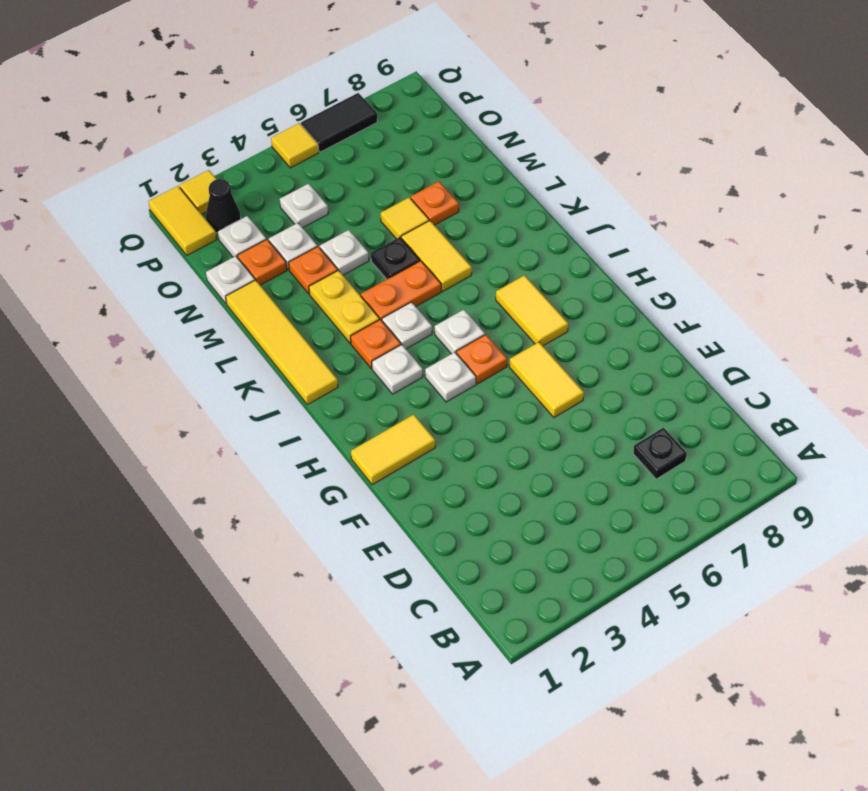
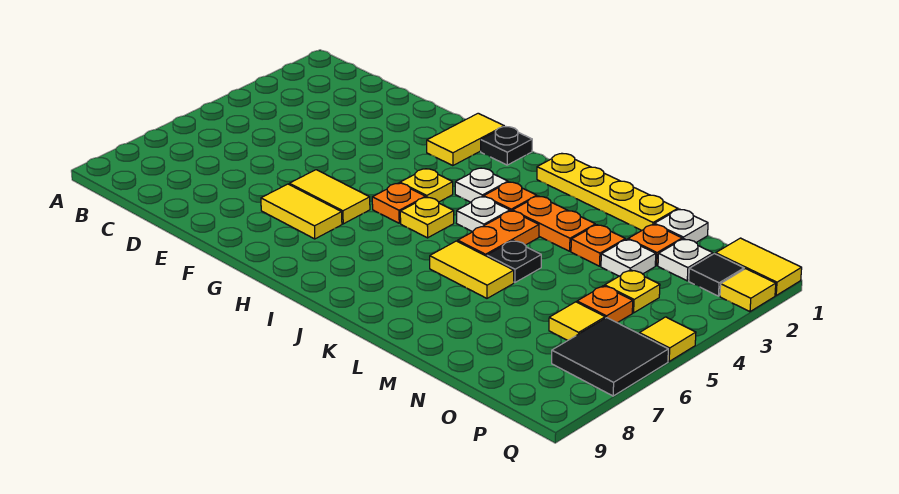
black plate C7 level 1 -> black plate H1 level 1
white plate H4 level 1 -> yellow plate H4 level 1
yellow tile H7:I7 level 1 -> yellow tile F7:G7 level 1
white plate I5 level 1 -> yellow plate I5 level 1
yellow tile J1:M1 level 1 -> yellow plate J1:M1 level 1
yellow plate K3:L3 level 1 -> orange plate K3:L3 level 1
white plate M4 level 1 -> none
yellow tile M6 level 1 -> yellow tile O6 level 1
orange plate M7 level 1 -> orange plate O5 level 1
white plate O4 level 1 -> yellow plate O4 level 1
black cone P2 level 1 -> black tile P2 level 1
black tile Q6:Q7 level 1 -> black tile P6:Q7 level 1

